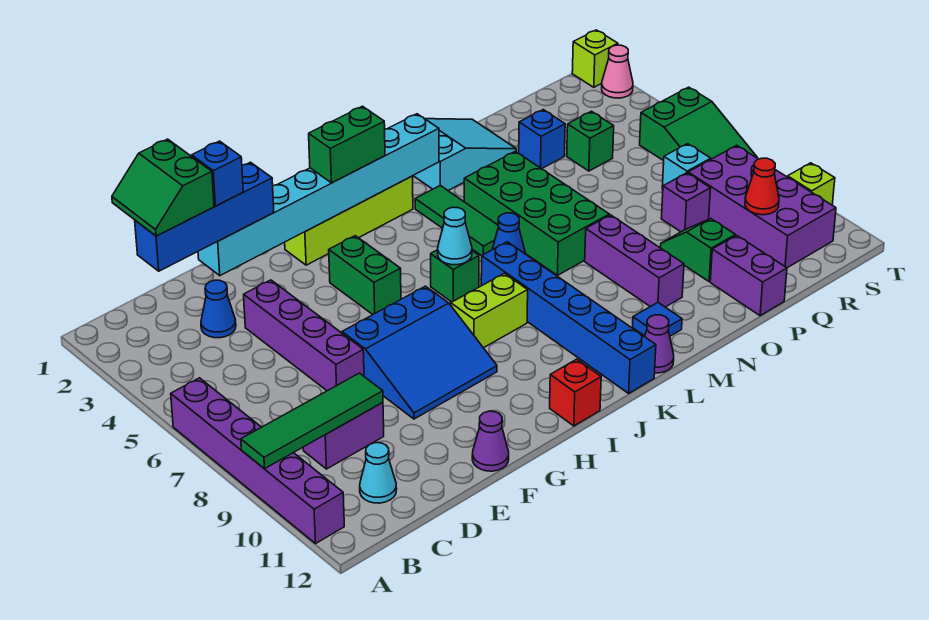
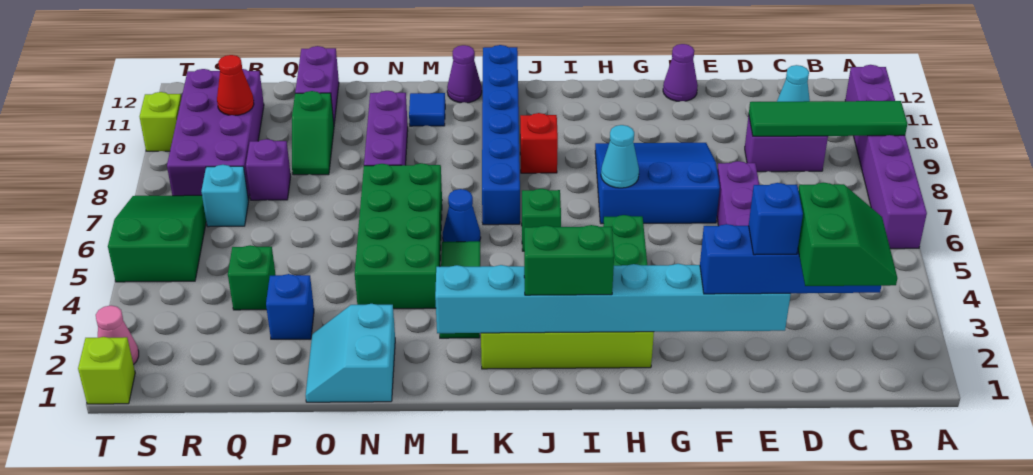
blue cone D3 level 1 -> none
lime brick I8:J8 level 1 -> none
red brick I12 level 1 -> red brick J9 level 1
cyan cone J6 level 2 -> cyan cone H7 level 2
cyan slope M1:O2 level 1 top M -> cyan slope N1:O2 level 1 top N

